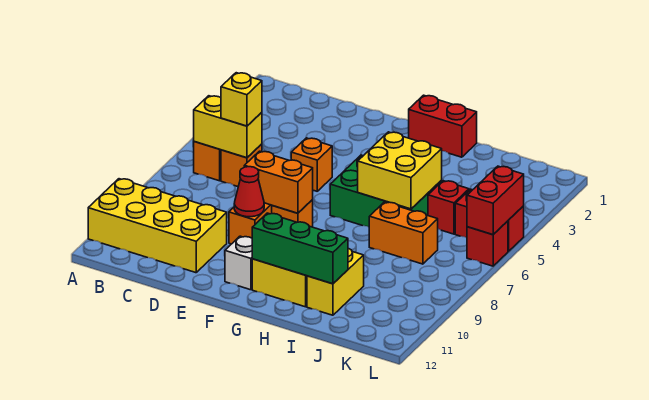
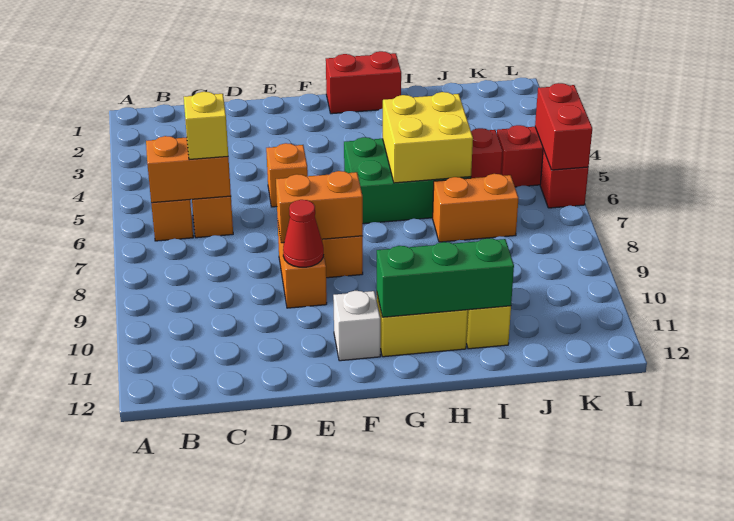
yellow brick A10:D11 level 1 -> none
yellow brick B6:C6 level 2 -> orange brick B6:C6 level 2

